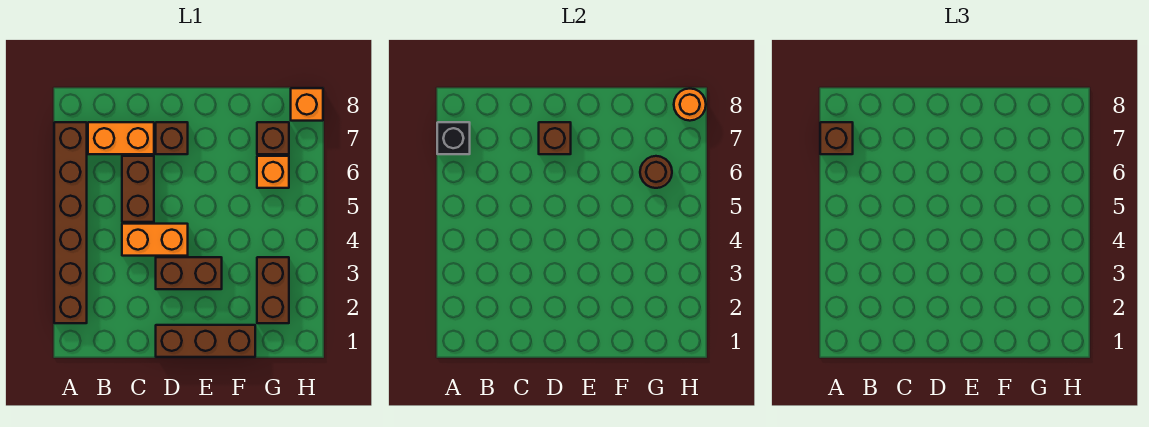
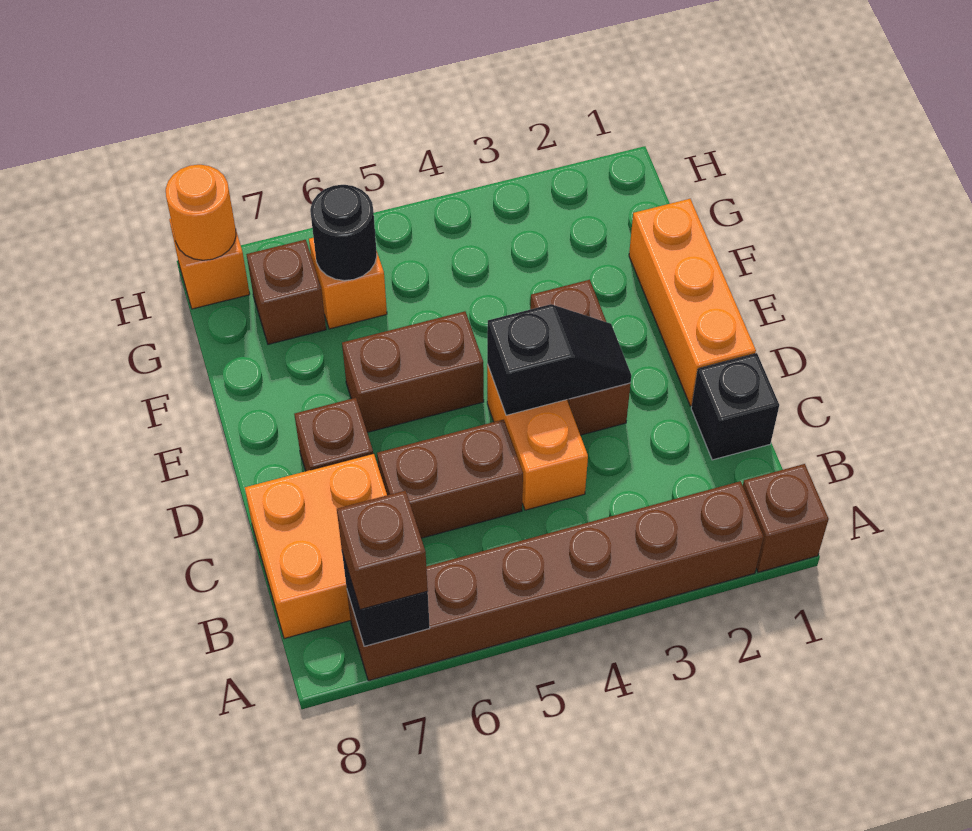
orange brick B7:C7 level 1 -> orange brick B7:C8 level 1
none -> black brick C1 level 1
brown brick D1:F1 level 1 -> orange brick D1:F1 level 1
none -> black slope D3:D4 level 2 top 4
brown brick D7 level 2 -> brown brick A1 level 1
brown brick G2:G3 level 1 -> brown brick E5:E6 level 1
brown round brick G6 level 2 -> black round brick G6 level 2

